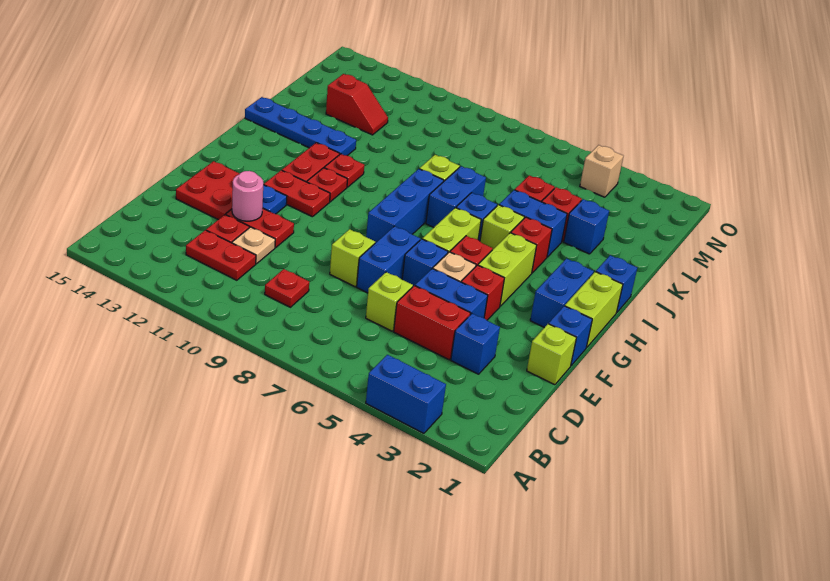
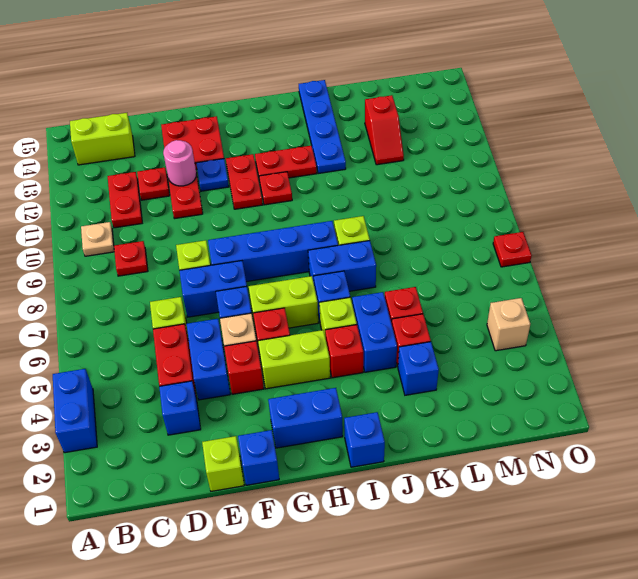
tan plate D11 level 1 -> tan plate B10 level 1
lime brick G1:H1 level 1 -> lime brick B14:C14 level 1
blue brick G8:I8 level 1 -> blue brick F8:I8 level 1
red plate I11 level 1 -> red plate O7 level 1

